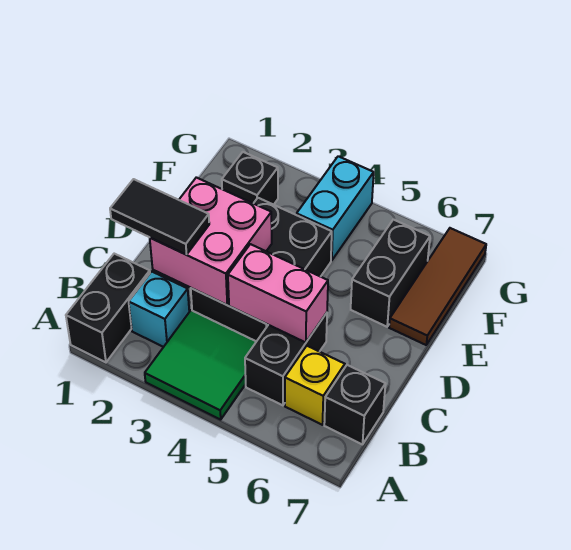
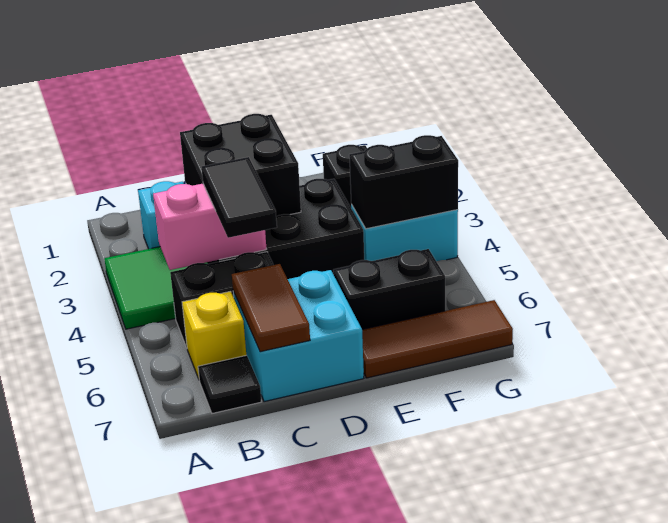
black brick A1:B1 level 1 -> black brick F4:G4 level 2
black brick B7 level 1 -> black tile B7 level 1
black tile C1:C2 level 3 -> black tile C4:C5 level 3
pink brick C2:D3 level 2 -> black brick C2:D3 level 2
pink brick C4:C5 level 2 -> pink brick B4:C4 level 2
none -> cyan brick C6:D7 level 1
none -> brown tile C6:C7 level 2

